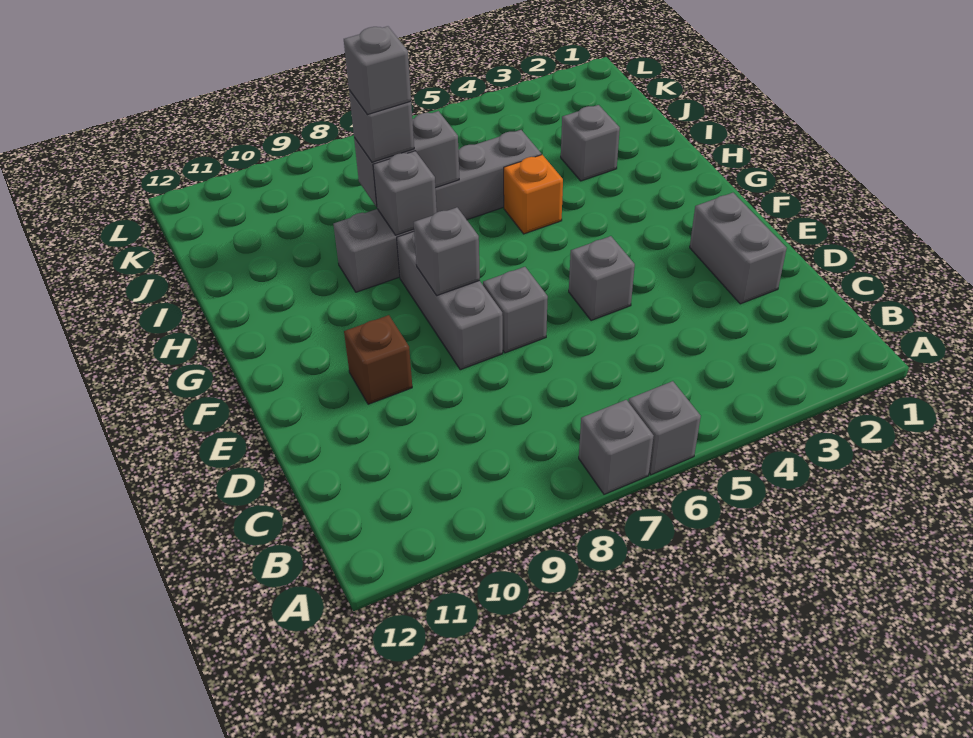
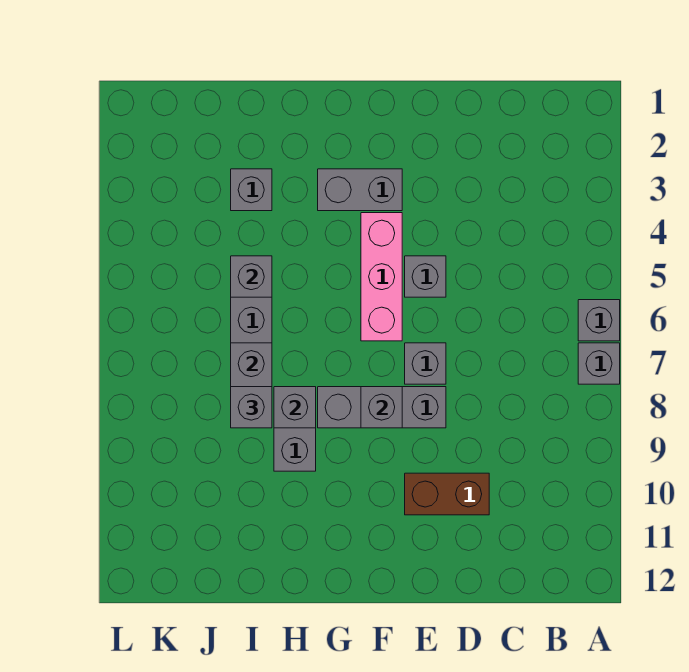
grey brick D2:E2 level 1 -> grey brick F3:G3 level 1
brown brick E10 level 1 -> brown brick D10:E10 level 1
none -> pink brick F4:F6 level 1
orange brick H5 level 1 -> none
grey brick I8 level 4 -> grey brick I5 level 2

